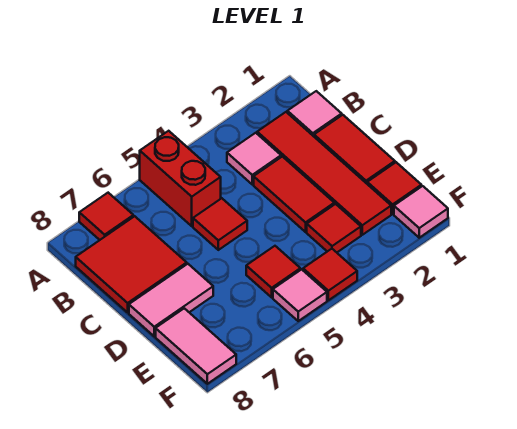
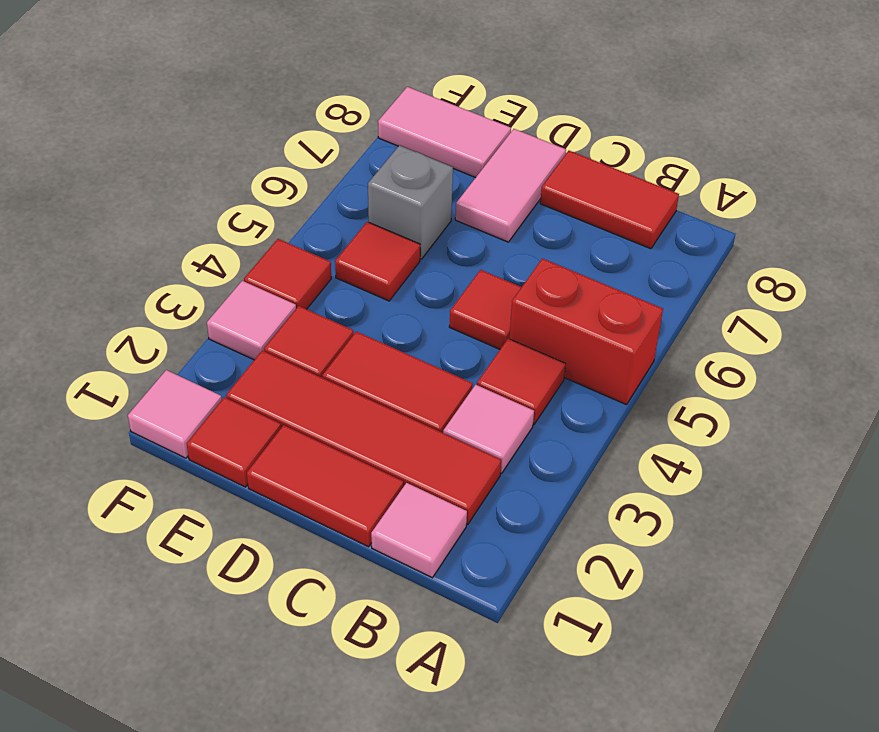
red tile A7 level 1 -> red tile B4 level 1
red tile B7:C8 level 1 -> red tile B8:C8 level 1
none -> grey brick E6 level 1
pink tile F5 level 1 -> pink tile F3 level 1

